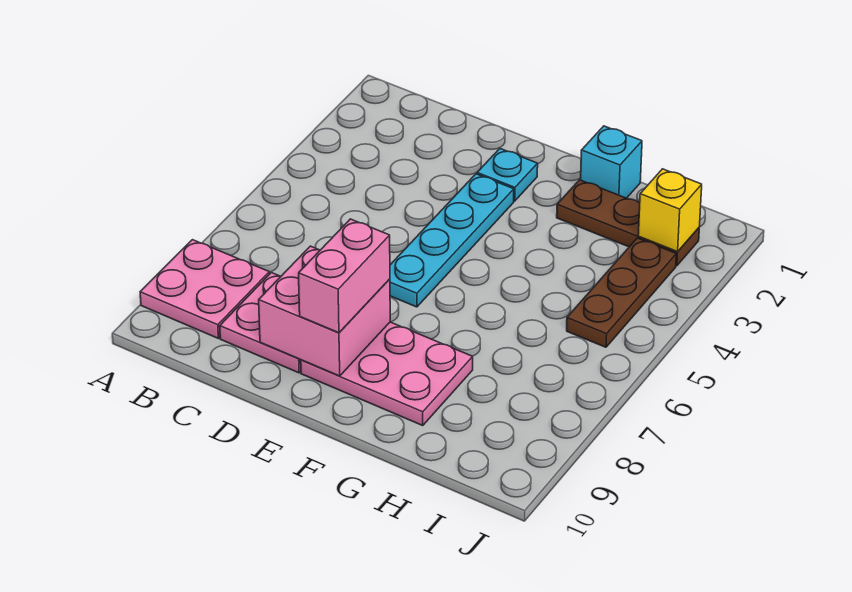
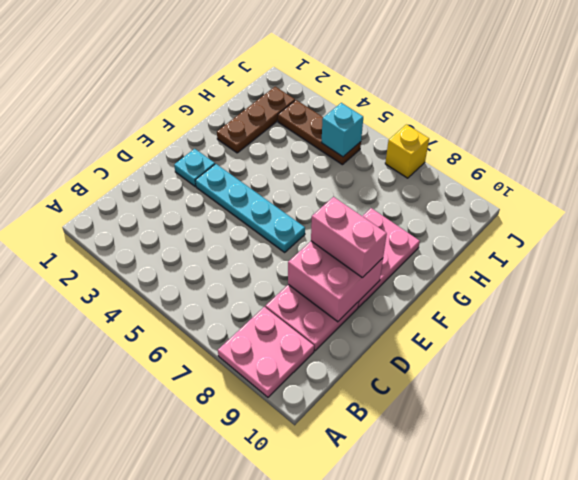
cyan brick G1 level 1 -> cyan brick I5 level 2
yellow brick I2 level 2 -> yellow brick J7 level 1

